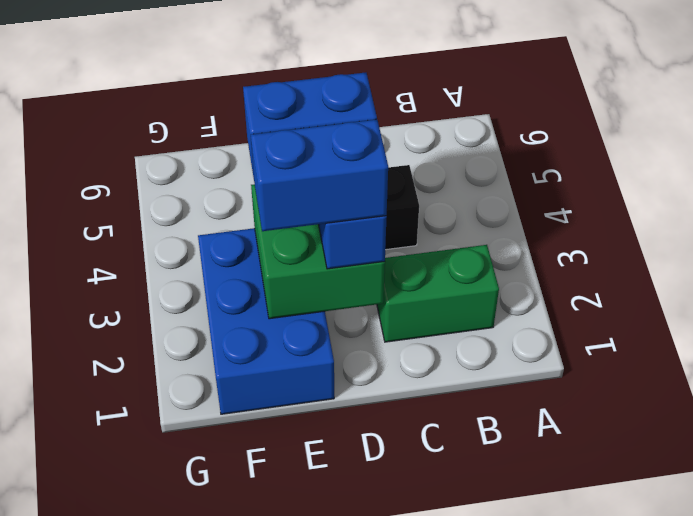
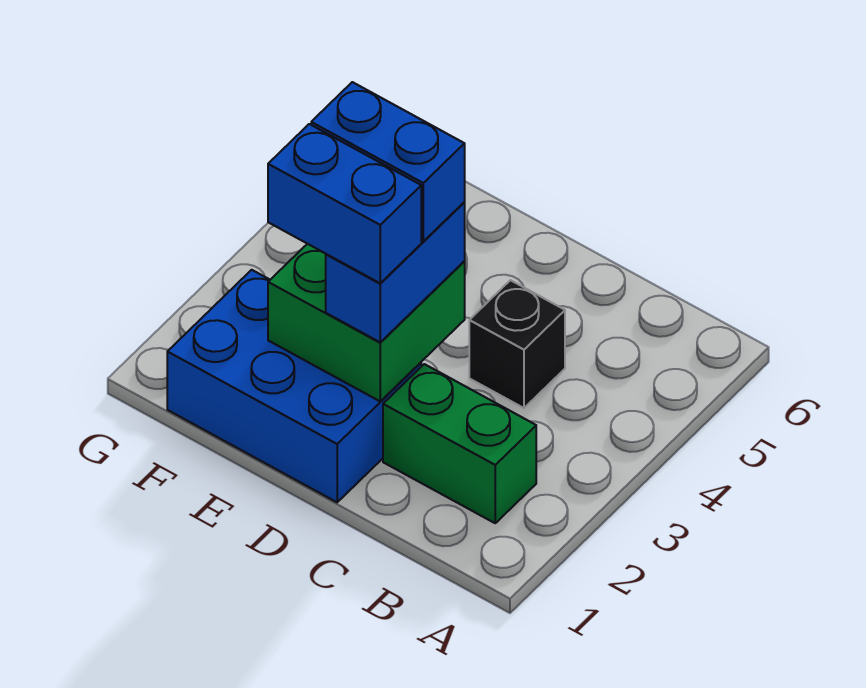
blue brick E1:F3 level 1 -> blue brick D1:F2 level 1

